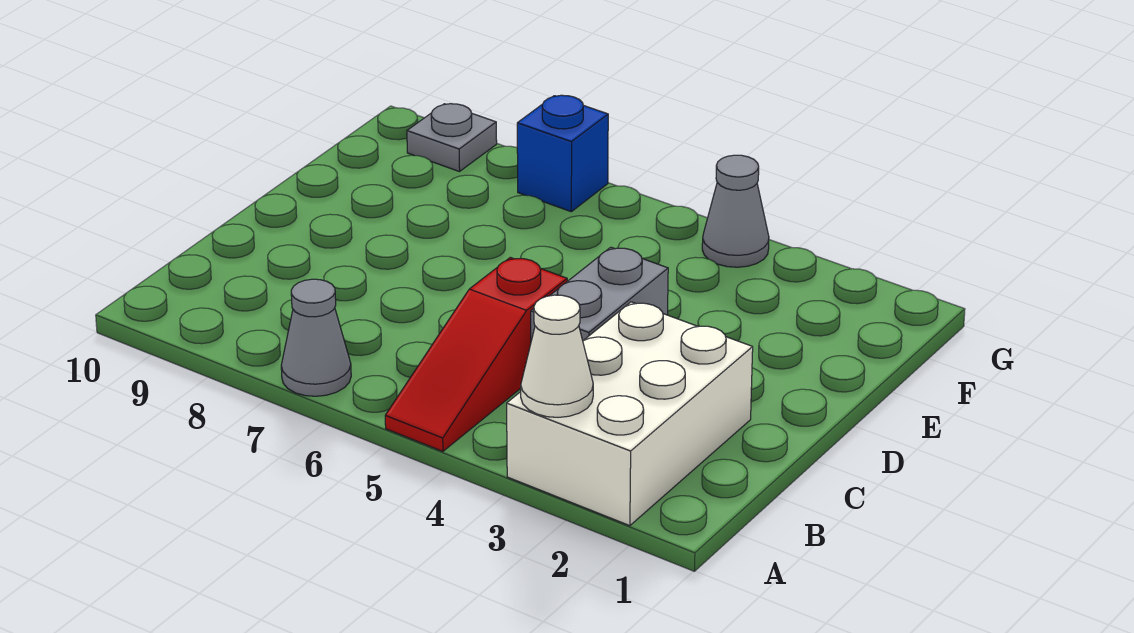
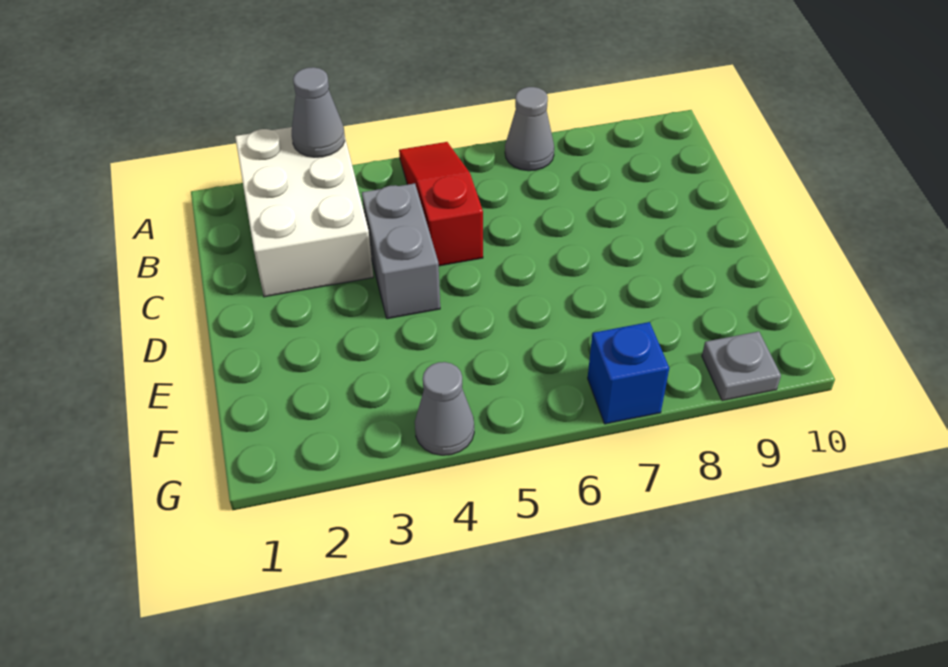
white cone A3 level 2 -> grey cone A3 level 2

